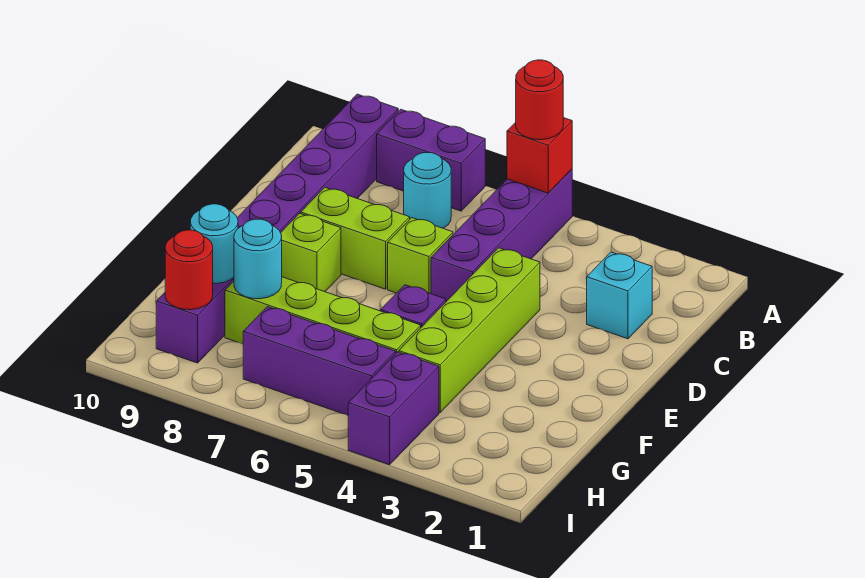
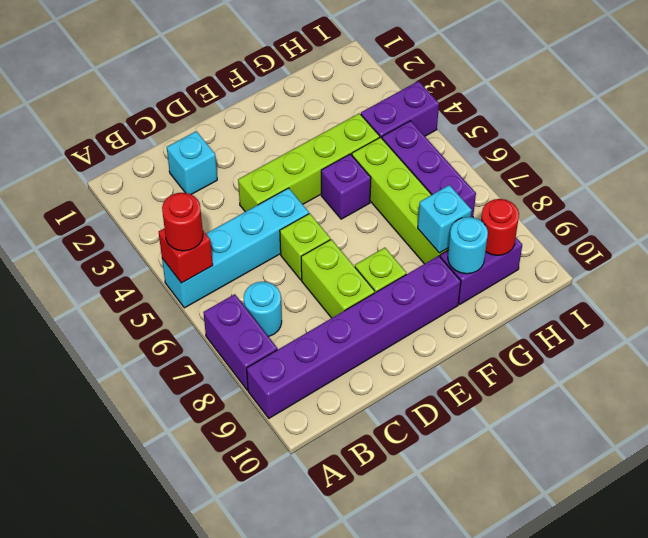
purple brick A5:D5 level 1 -> cyan brick A5:D5 level 1
cyan round brick G8 level 2 -> cyan brick G8 level 2

